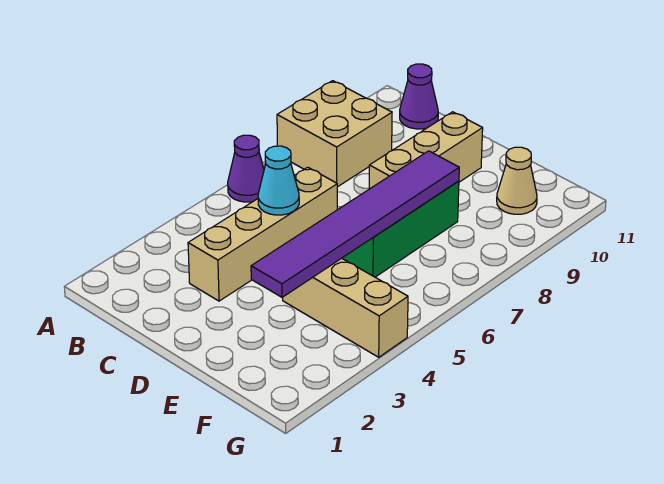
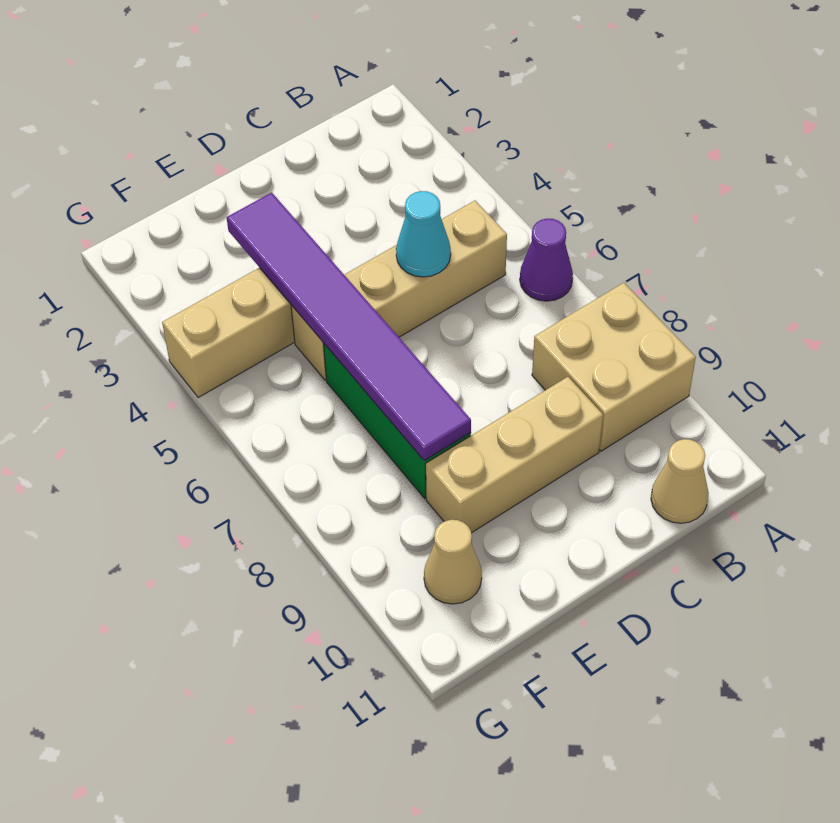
purple cone B11 level 1 -> tan cone B11 level 1
tan brick C3:C6 level 1 -> tan brick B5:E5 level 1
tan brick D8:D10 level 1 -> tan brick C9:E9 level 1

